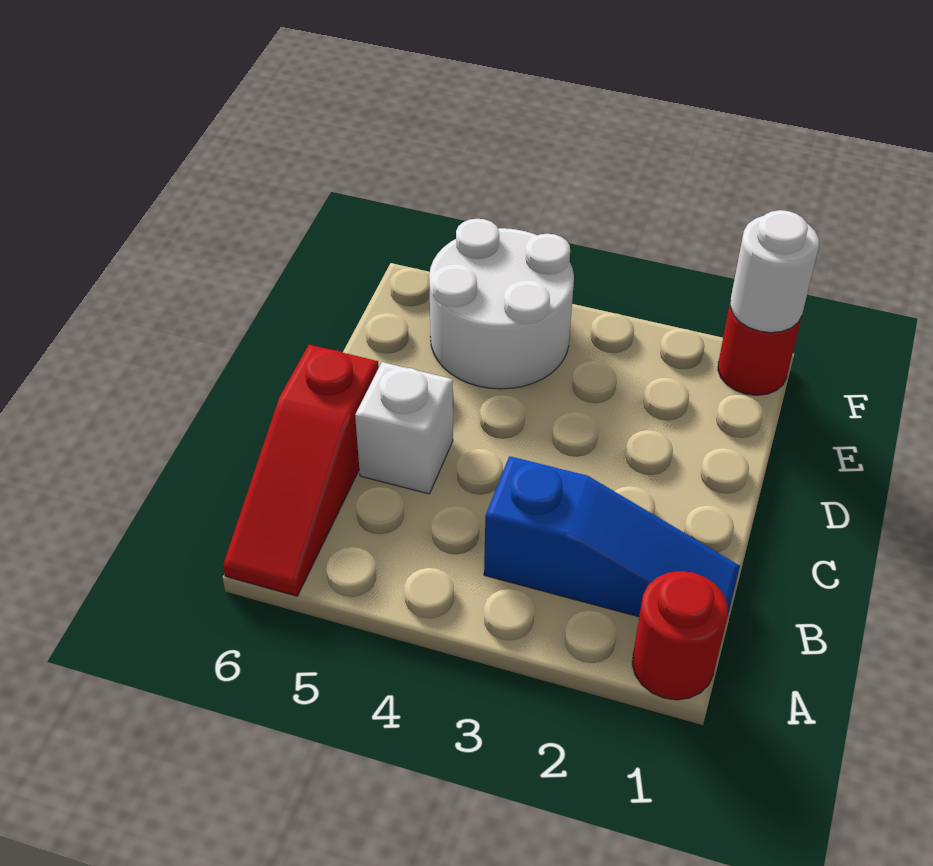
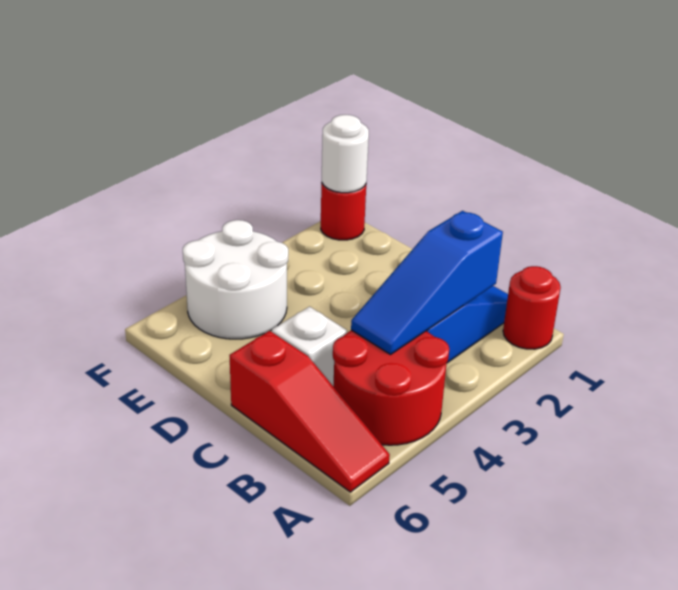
none -> red round brick A4:B5 level 1
none -> blue slope B2:B4 level 2 top 2

